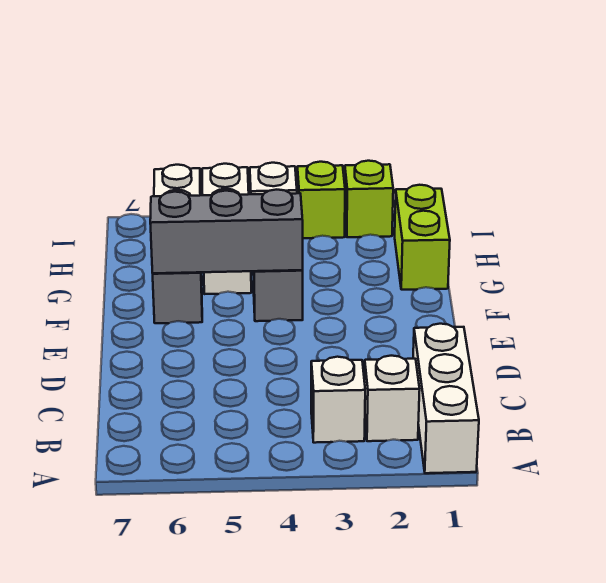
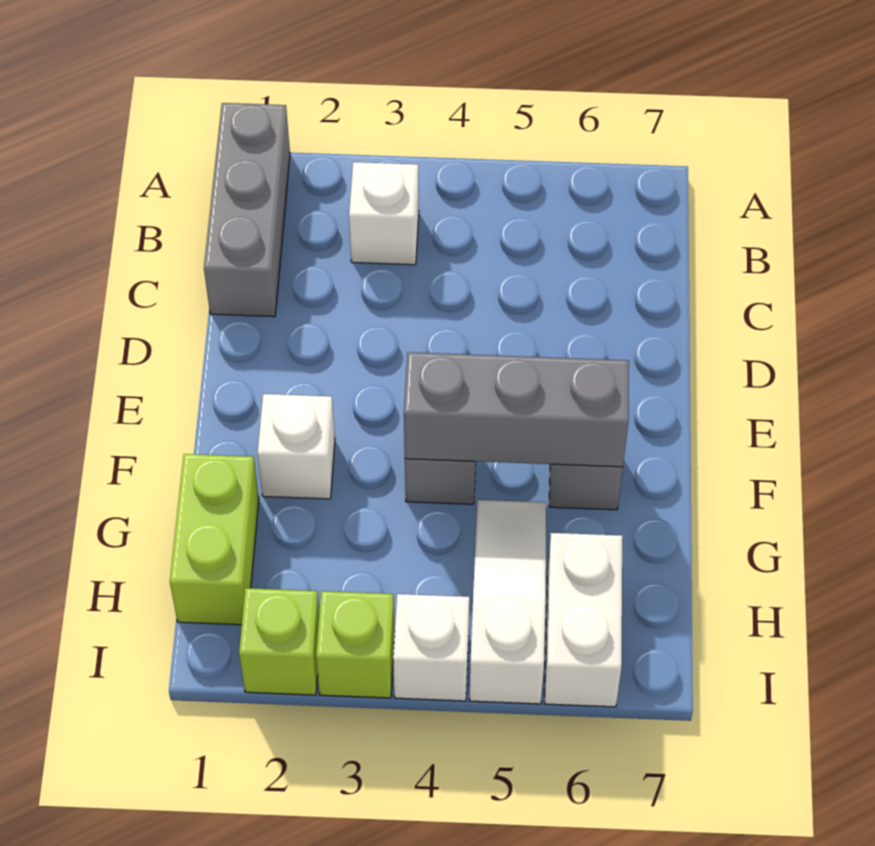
white brick A1:C1 level 1 -> grey brick A1:C1 level 1
white brick B2 level 1 -> white brick F2 level 1
white brick G5:I5 level 1 -> white slope G5:I5 level 1 top I

